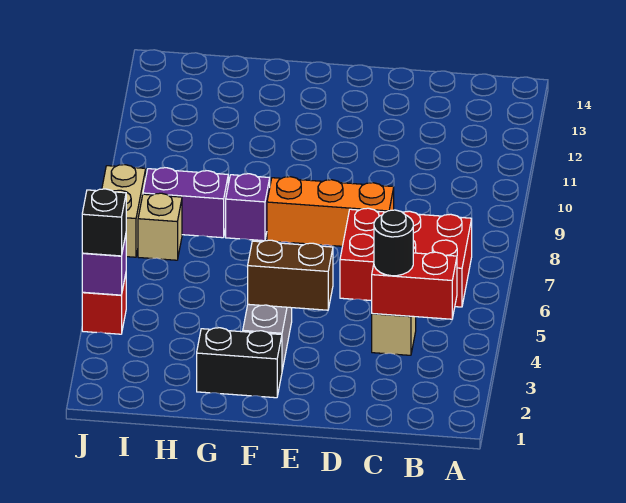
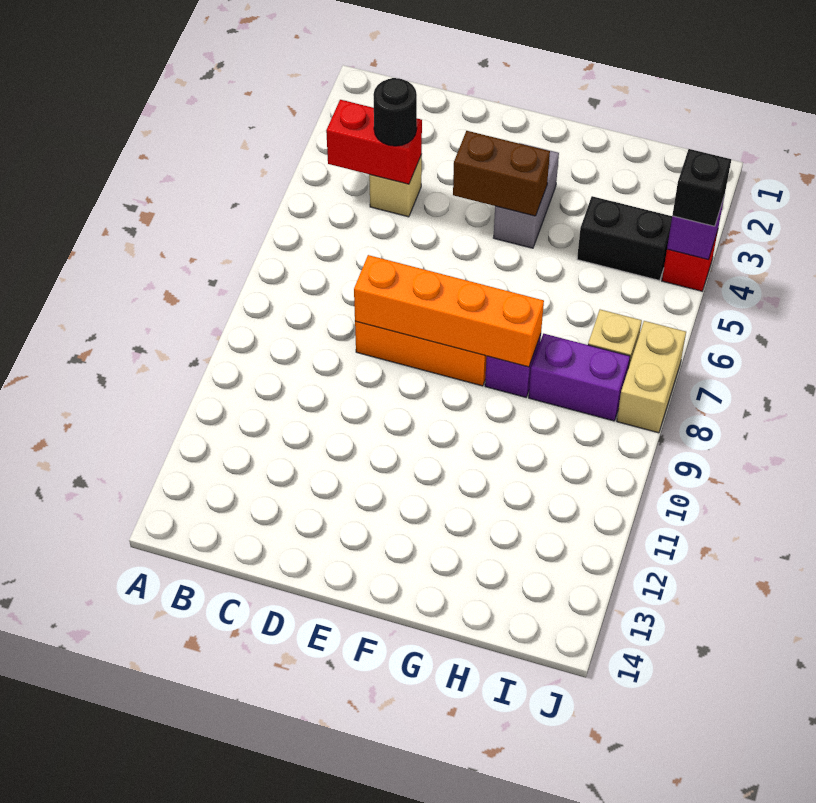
red brick B6:D7 level 1 -> none
none -> orange brick D8:G8 level 2
black brick F2:G2 level 1 -> black brick H4:I4 level 1

